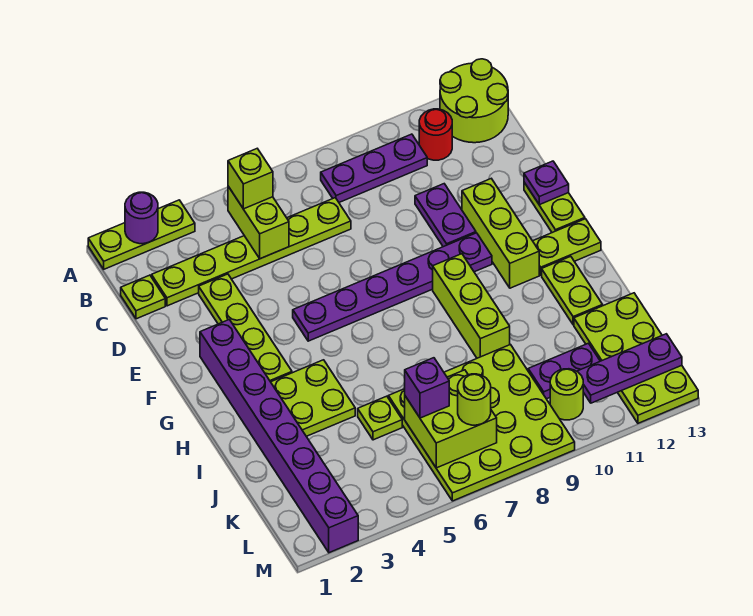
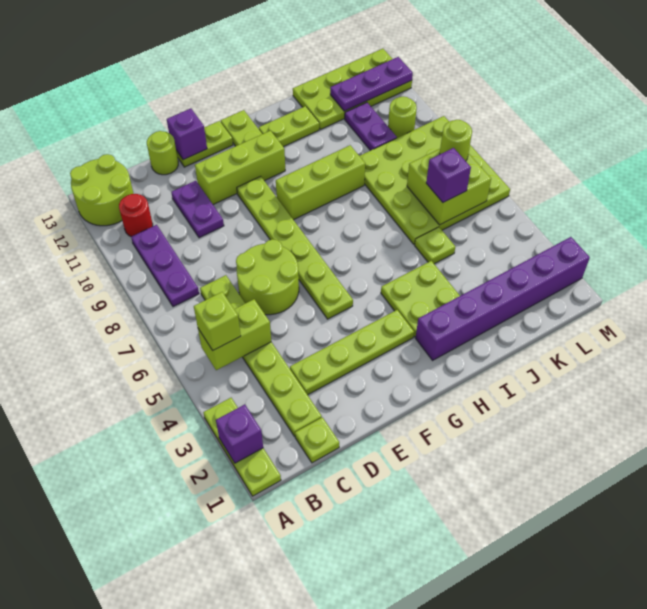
purple round brick A2 level 2 -> purple brick A2 level 2
none -> lime round brick D6:E7 level 1
purple plate D10:E10 level 1 -> purple plate D10:D11 level 1
none -> lime round brick D13 level 1
purple plate E13 level 2 -> purple brick E13 level 2
purple brick F2:M2 level 1 -> purple brick H2:M2 level 1
purple plate F5:F10 level 1 -> lime plate F5:F10 level 1
purple plate L11:L13 level 2 -> purple plate K12:M12 level 2

